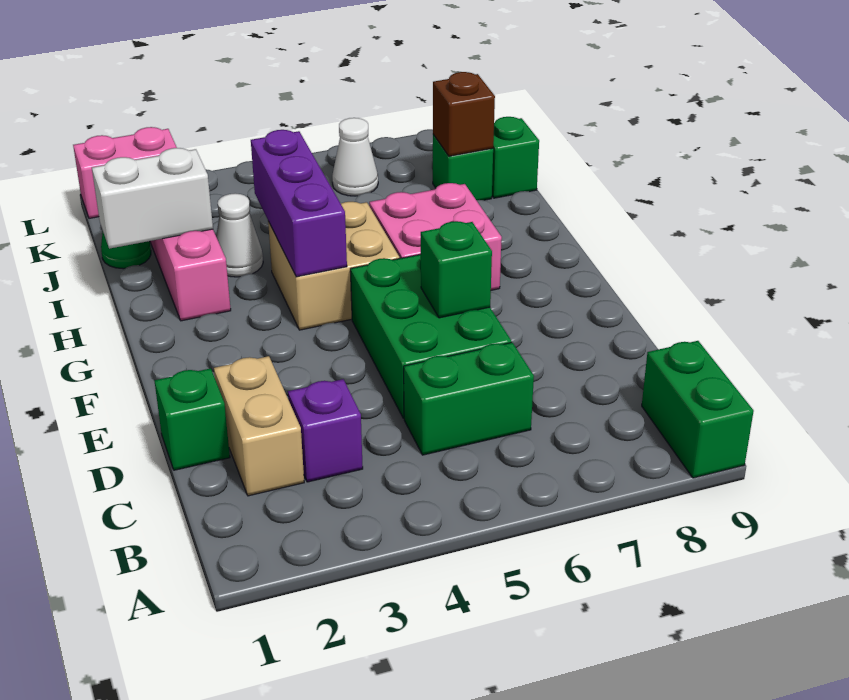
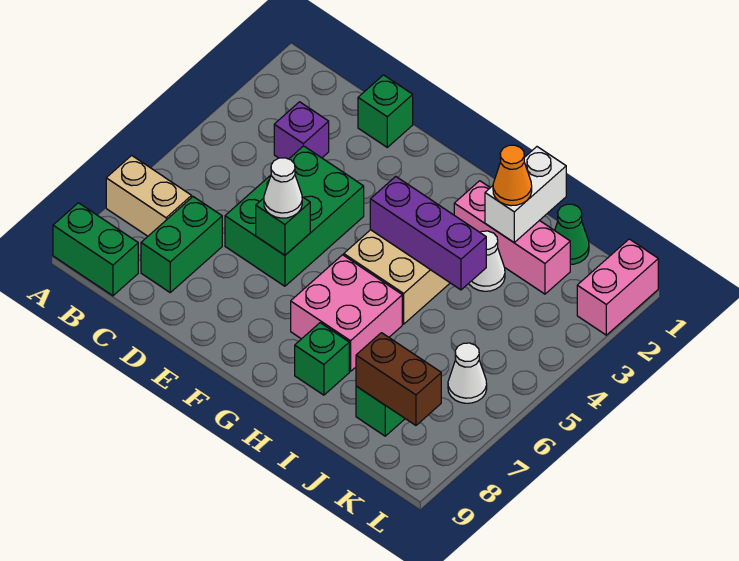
tan brick C2:D2 level 1 -> tan brick A7:B7 level 1
green brick C5:C6 level 1 -> green brick C7:C8 level 1
green brick D5:F6 level 1 -> green brick D4:E6 level 1
none -> white cone E6 level 3
none -> orange cone I2 level 3
brown brick J8 level 2 -> brown brick J8:K8 level 2
green brick J9 level 1 -> green brick H8 level 1

